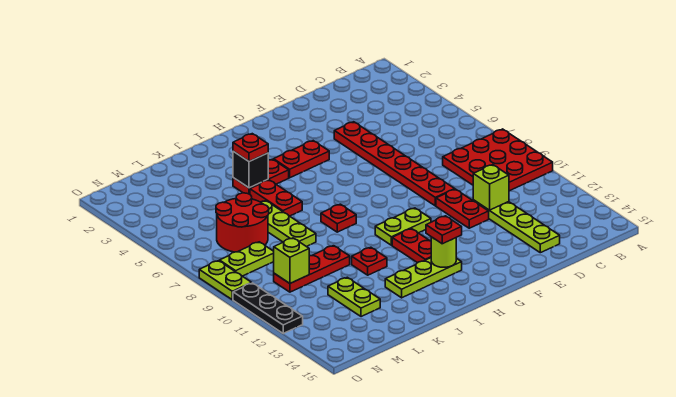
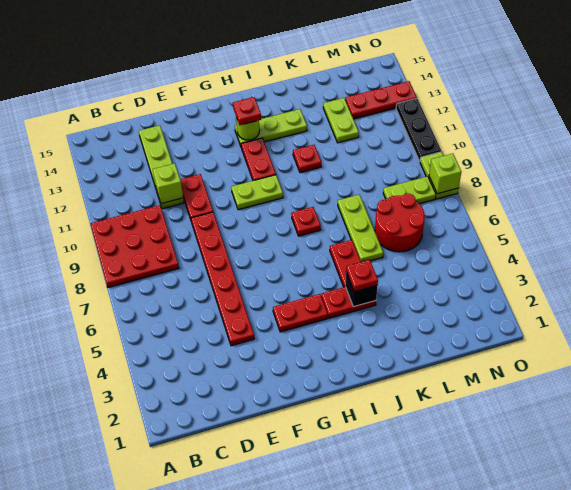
red plate K10:M10 level 1 -> red plate M13:O13 level 1
lime brick M10 level 2 -> lime brick O8 level 2

